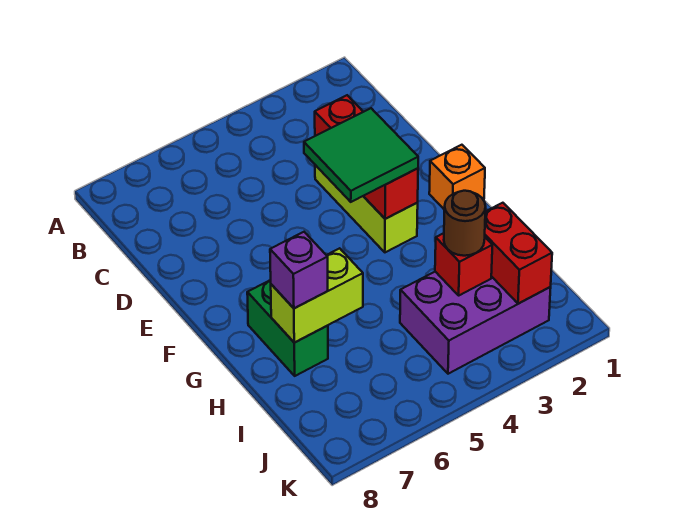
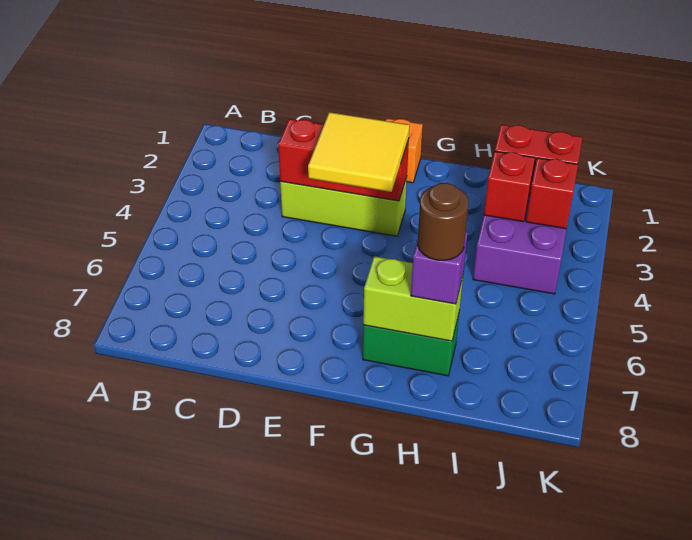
green tile E3:F4 level 3 -> yellow tile E3:F4 level 3
lime brick H6:H7 level 2 -> lime brick G7:H7 level 2
brown round brick I3 level 3 -> brown round brick H7 level 4
none -> red brick J3 level 2

